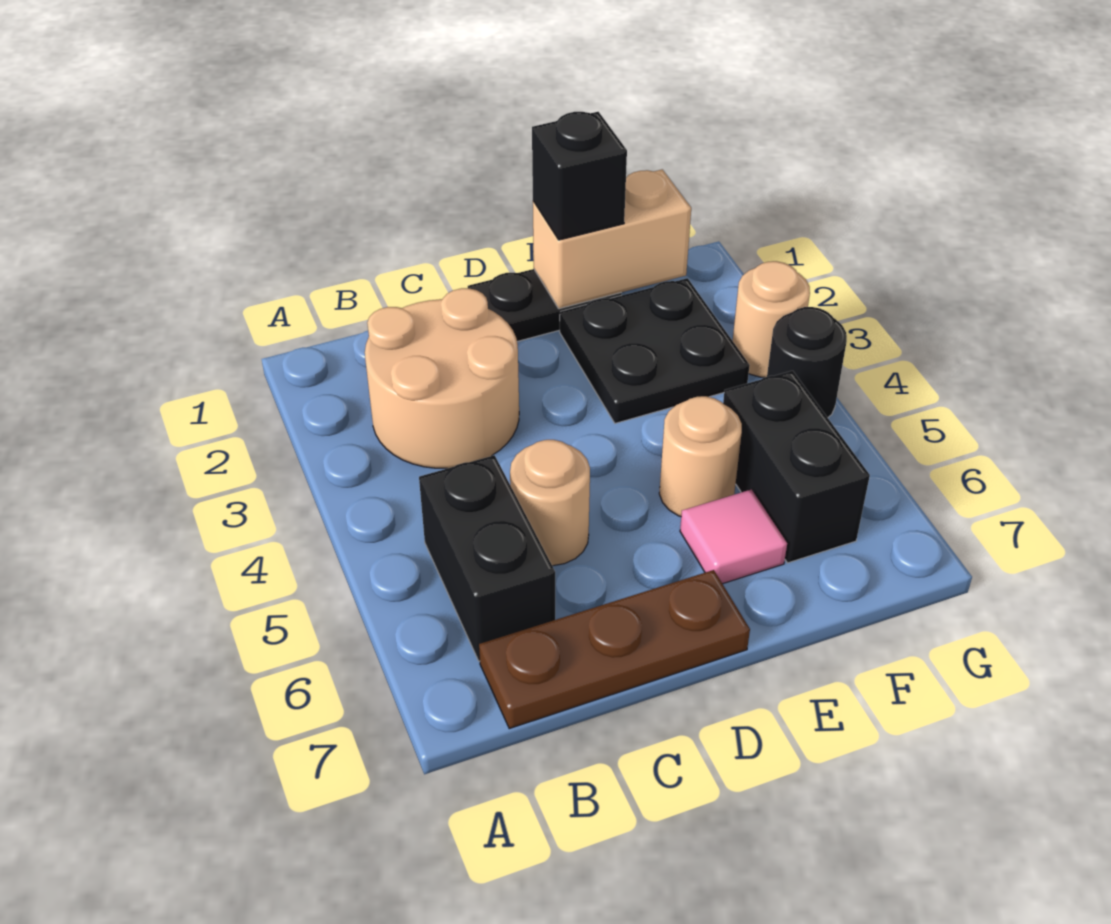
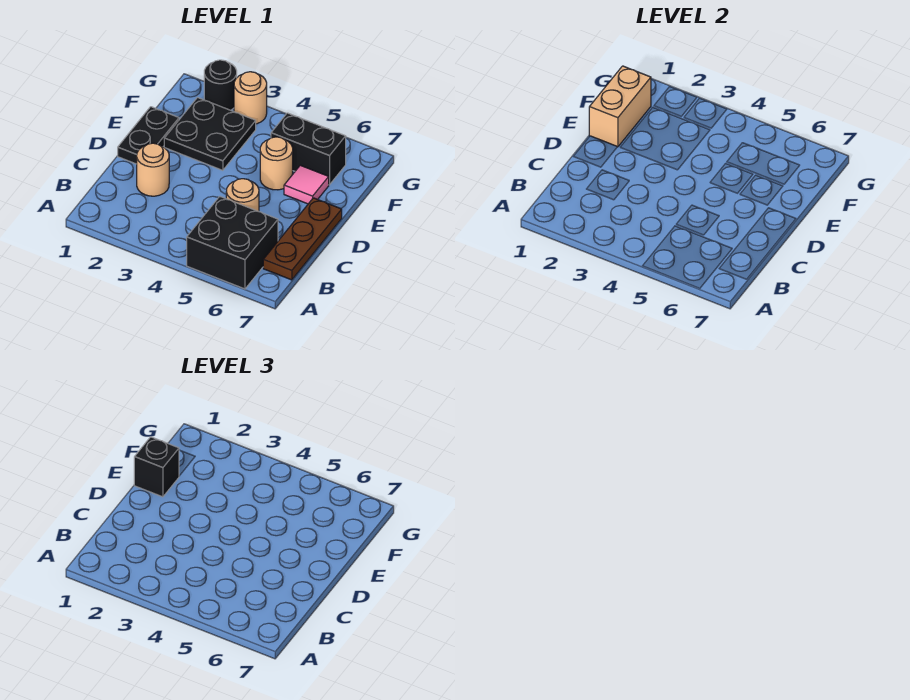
tan round brick B2:C3 level 1 -> tan round brick C2 level 1
black brick B5:B6 level 1 -> black brick A5:B6 level 1
black round brick G4 level 1 -> black round brick G2 level 1

